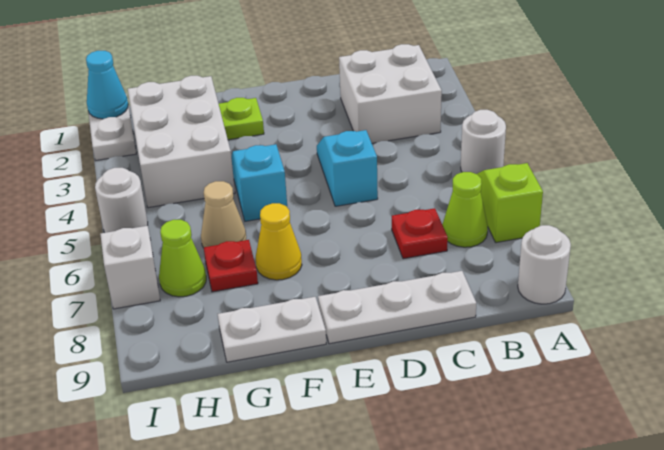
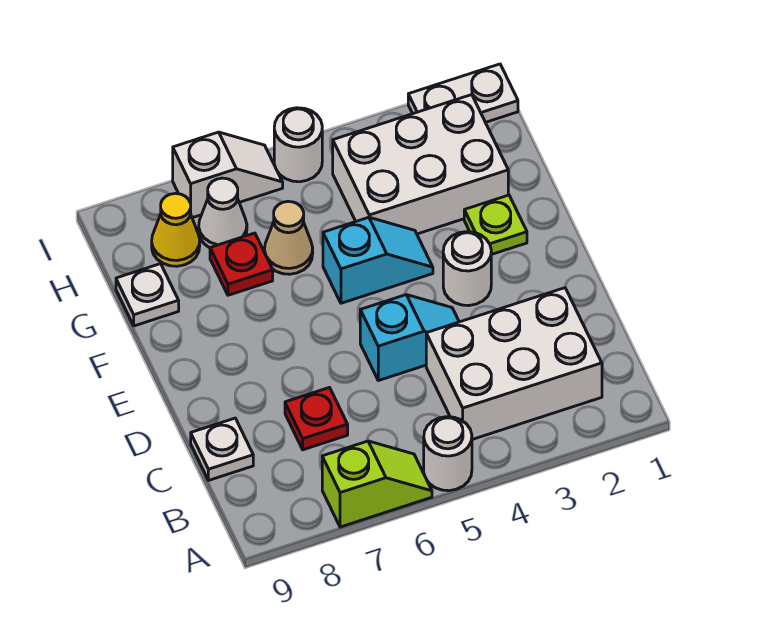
white round brick A9 level 1 -> white round brick E3 level 1
white brick B2:C3 level 1 -> white brick B2:C4 level 1
lime cone B7 level 1 -> none
white plate C9:E9 level 1 -> white plate C9 level 1
yellow cone F7 level 1 -> yellow cone H8 level 1
white plate F9:G9 level 1 -> white plate G9 level 1
lime cone H7 level 1 -> white cone H7 level 1
cyan cone I1 level 2 -> none

